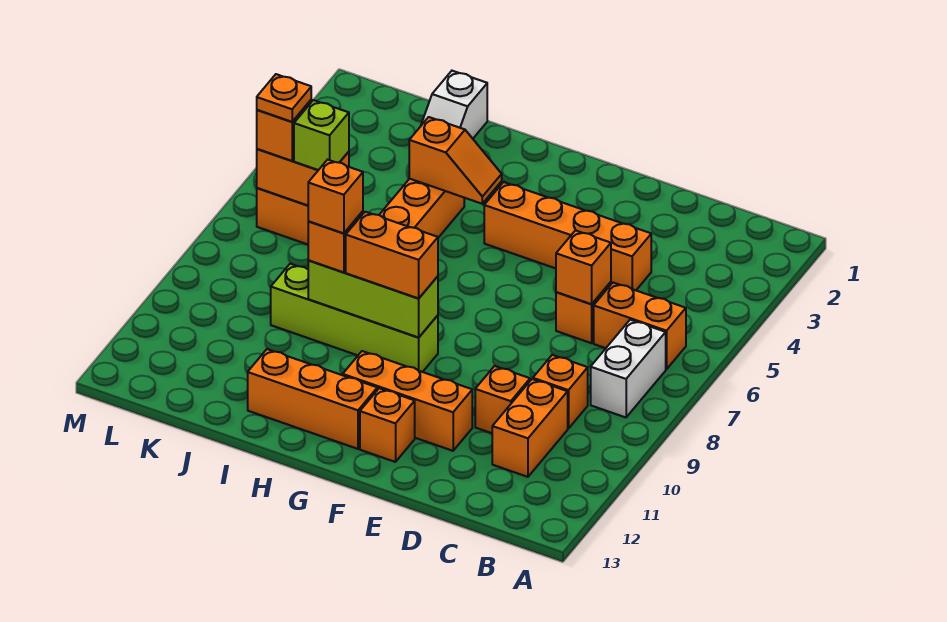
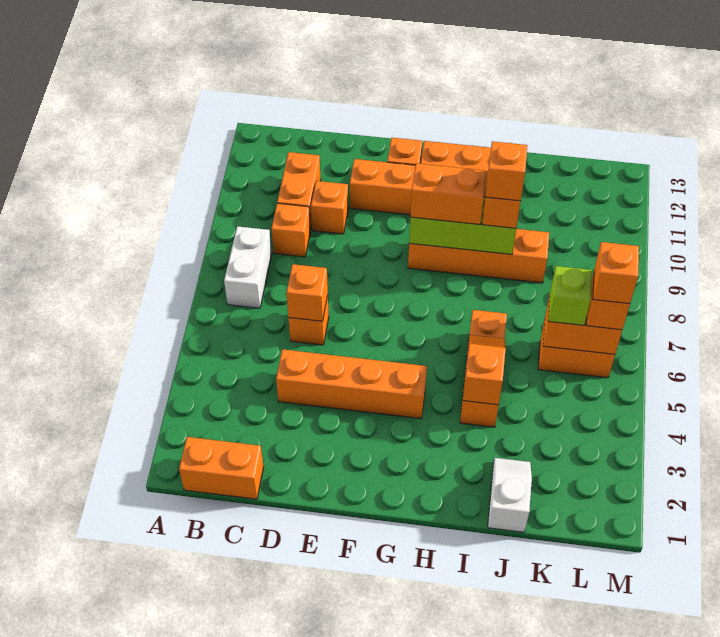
orange brick B6:C6 level 1 -> orange brick B1:C1 level 1
lime brick G9:J9 level 1 -> orange brick G9:J9 level 1
orange slope H4:I4 level 2 top I -> orange slope I4:I5 level 2 top 4
orange plate L6 level 4 -> orange brick L6 level 4

